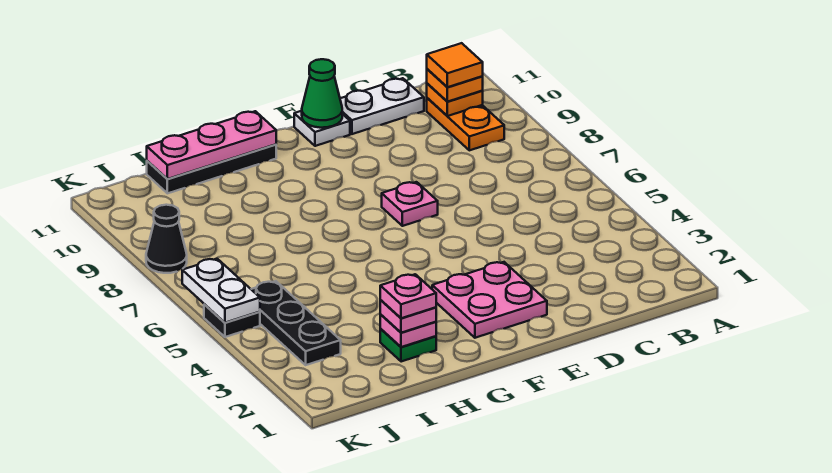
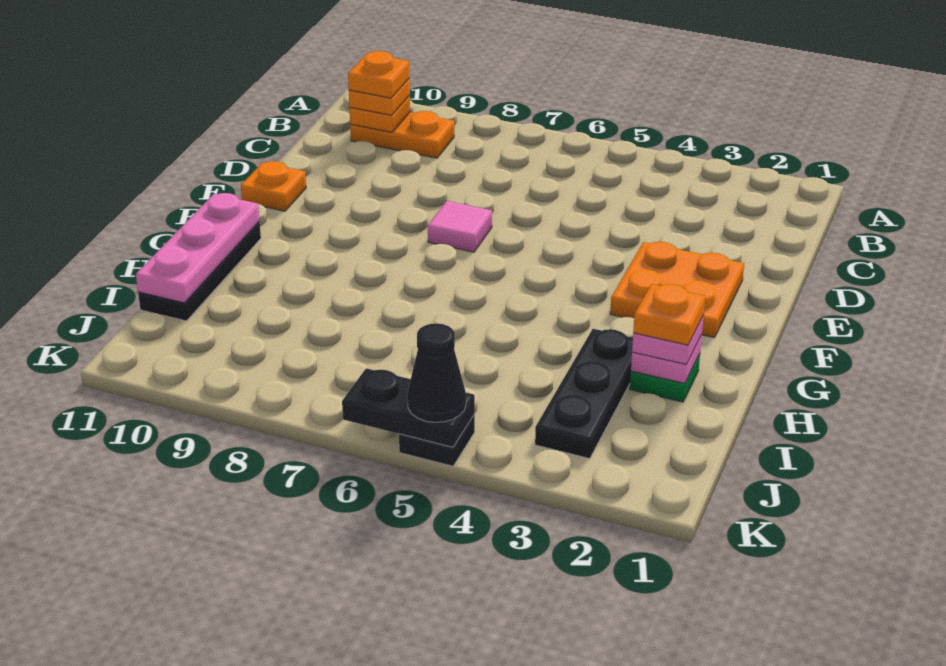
orange tile B10 level 4 -> orange plate B10 level 4
white plate C11:D11 level 1 -> none
pink plate E2:F3 level 1 -> orange plate E2:F3 level 1
pink plate E7 level 1 -> pink tile E7 level 1
white plate E11 level 1 -> orange plate E11 level 1
green cone E11 level 2 -> none
pink plate H2 level 4 -> orange plate H2 level 4
black plate J3:J5 level 1 -> black plate H3:J3 level 1
white plate K5:K6 level 2 -> black plate K5:K6 level 2
black cone K8 level 1 -> black cone K5 level 3

